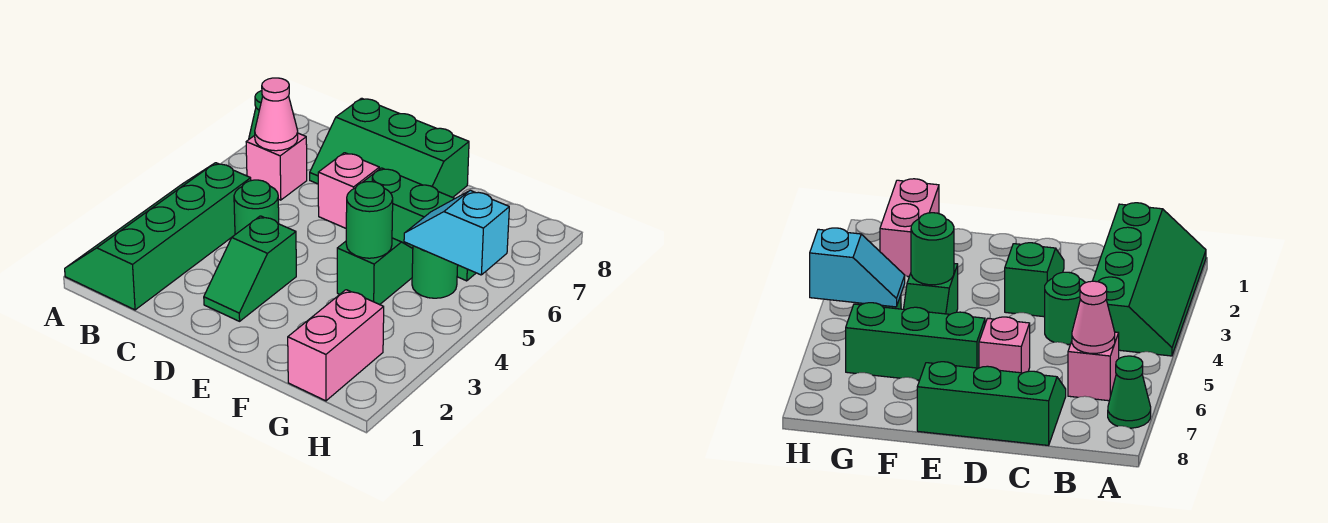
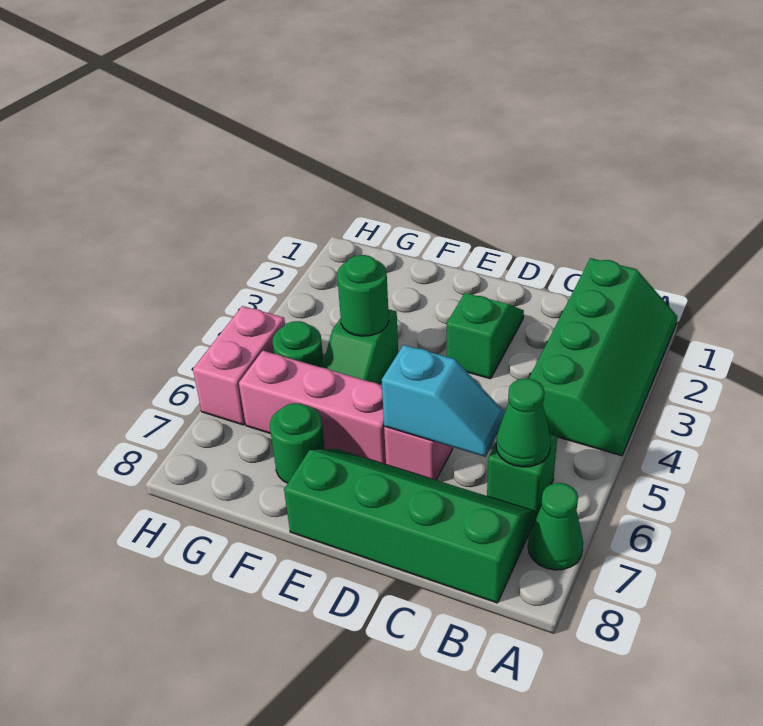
pink brick B6 level 1 -> green brick B6 level 1
pink cone B6 level 2 -> green cone B6 level 2
green round brick C4 level 1 -> green round brick F7 level 1
green slope C7:E8 level 1 top 8 -> green slope B7:E8 level 1 top 8
green brick E6:G6 level 1 -> pink brick E6:G6 level 1
pink brick G1:G2 level 1 -> pink brick H5:H6 level 1
cyan slope G5:H5 level 2 top H -> cyan slope C6:D6 level 2 top D

